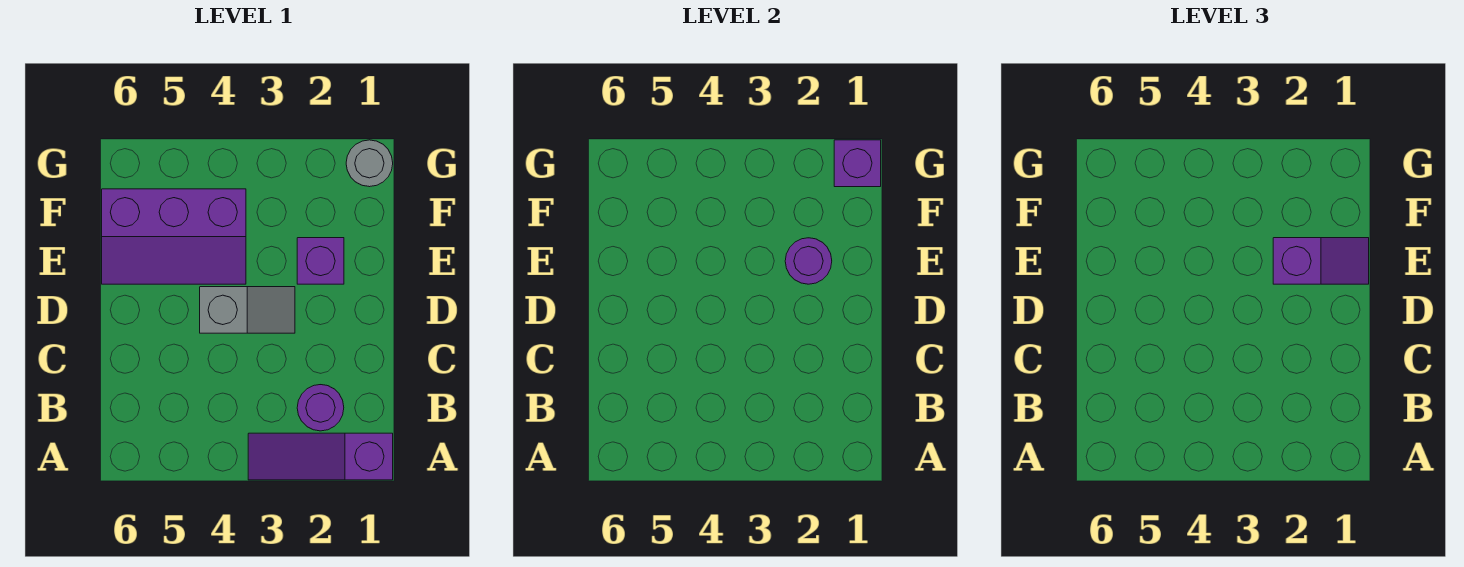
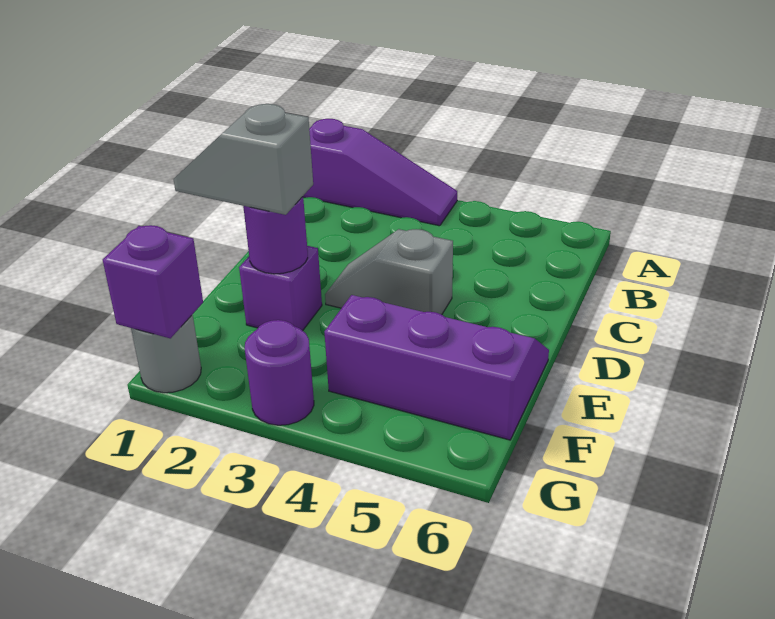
purple round brick B2 level 1 -> purple round brick G3 level 1
purple slope E1:E2 level 3 top 2 -> grey slope E1:E2 level 3 top 2

